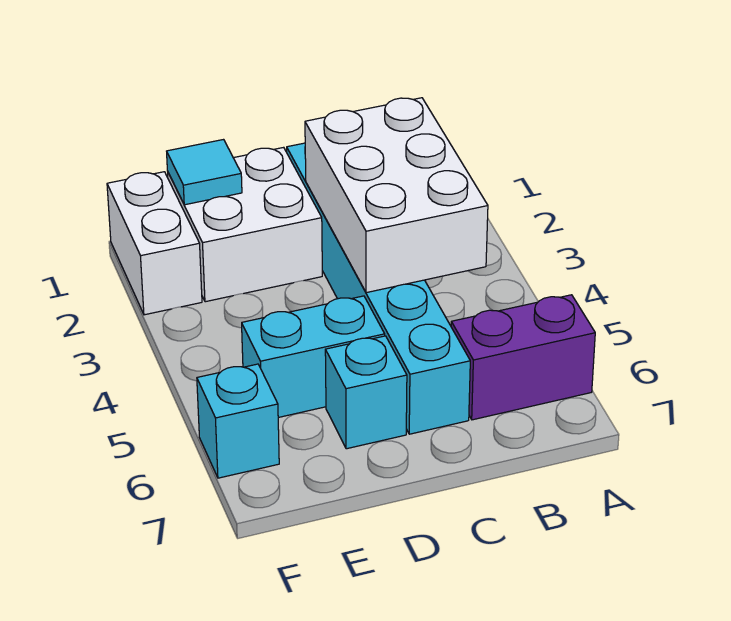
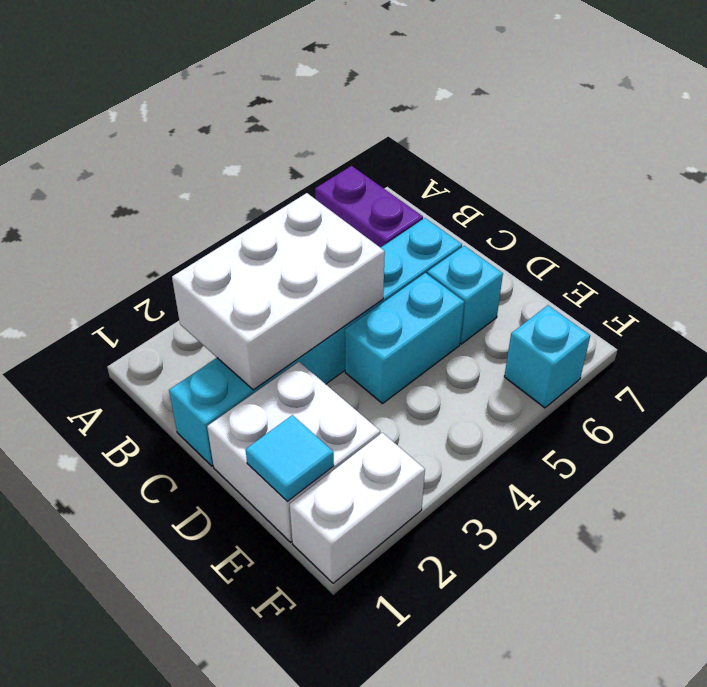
cyan brick D5:E5 level 1 -> cyan brick D4:D5 level 1

